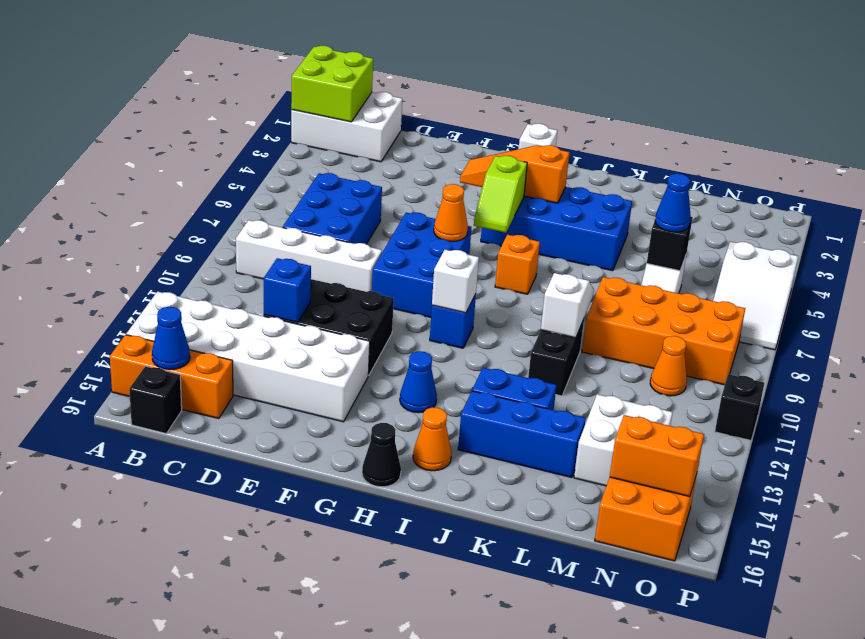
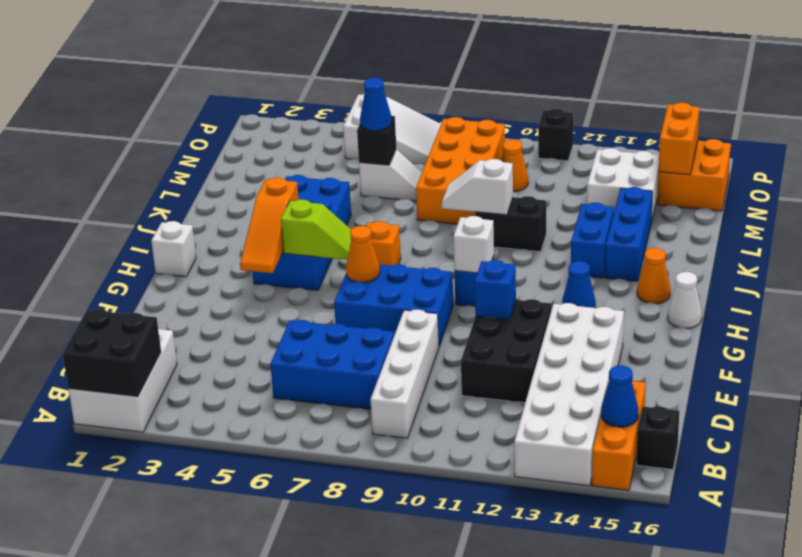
lime brick A1:B2 level 2 -> black brick A1:B2 level 2
blue brick D12 level 2 -> blue brick F11 level 2
black cone H16 level 1 -> white cone H16 level 1

